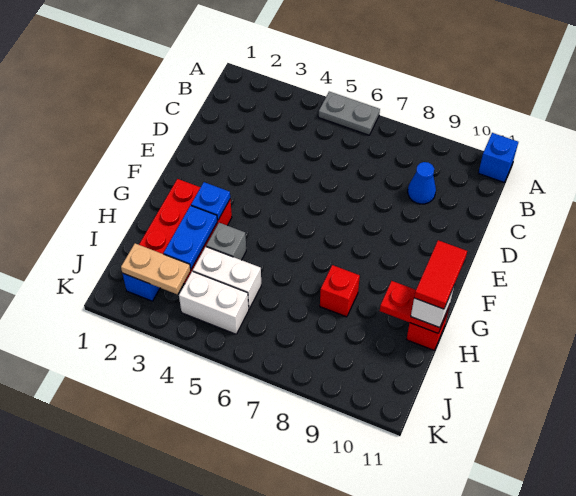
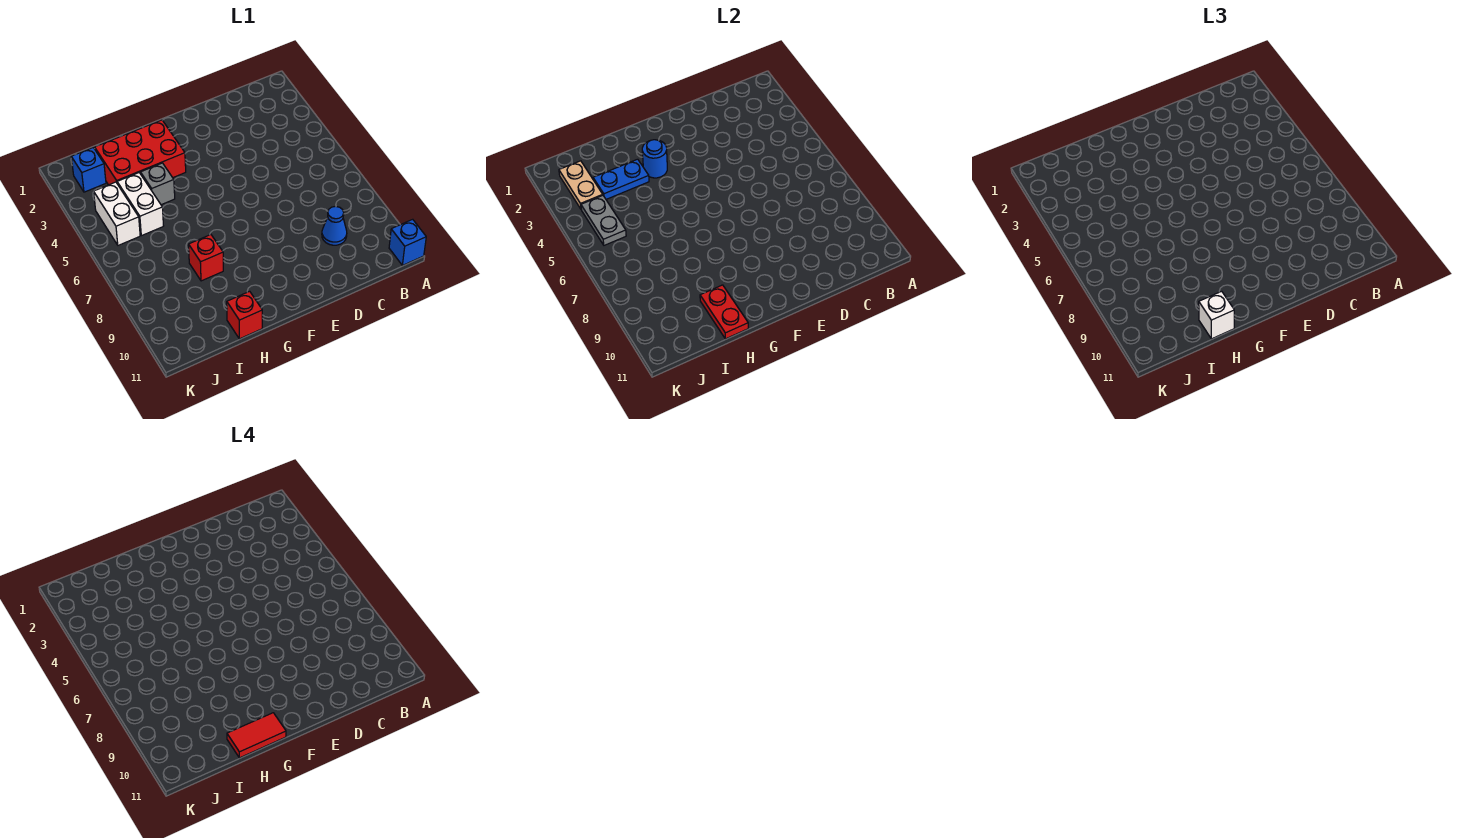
grey plate A5:A6 level 1 -> grey plate J4:J5 level 2
blue plate G3 level 2 -> blue round brick G3 level 2

